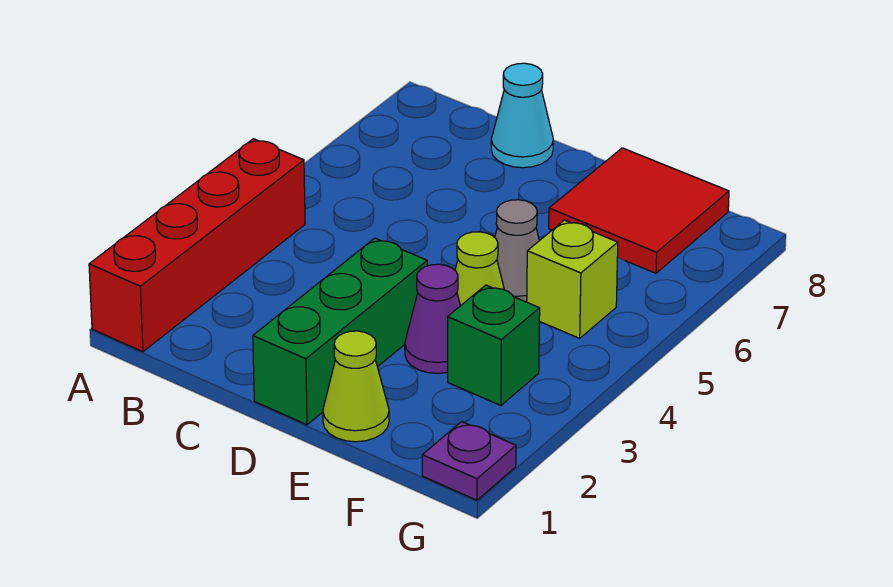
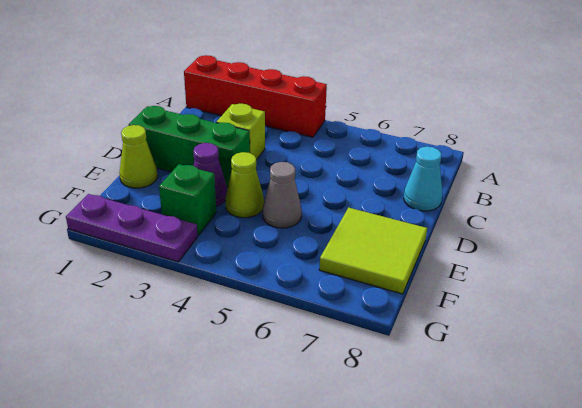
red tile E7:F8 level 1 -> lime tile E7:F8 level 1
lime brick F5 level 1 -> lime brick C3 level 1
purple plate G1 level 1 -> purple plate G1:G3 level 1

